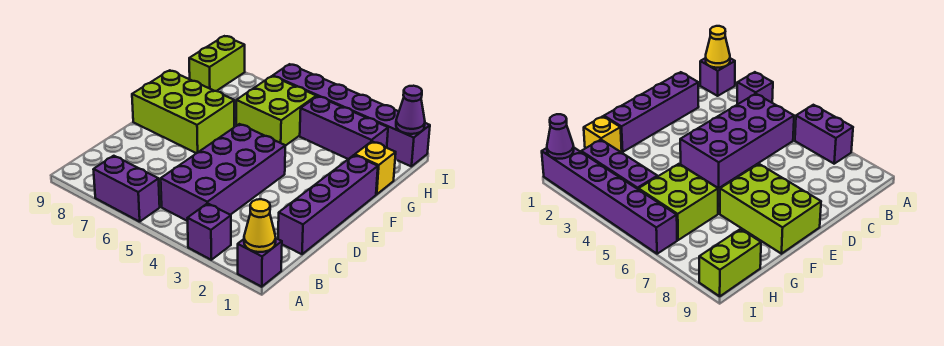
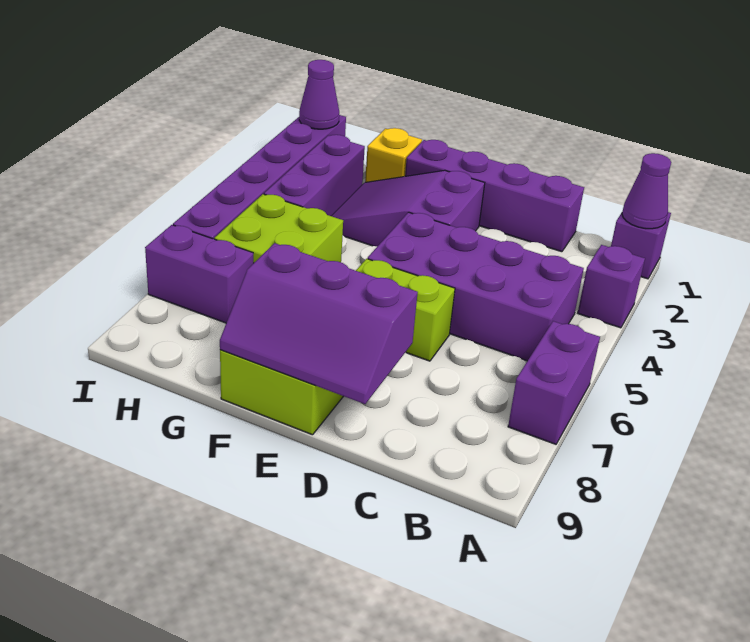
yellow cone A1 level 2 -> purple cone A1 level 2
none -> purple slope D8:F9 level 2 top 8
none -> purple slope E2:G3 level 1 top E
none -> purple brick H7:I7 level 1
lime brick H9:I9 level 1 -> lime brick D6:E6 level 1

